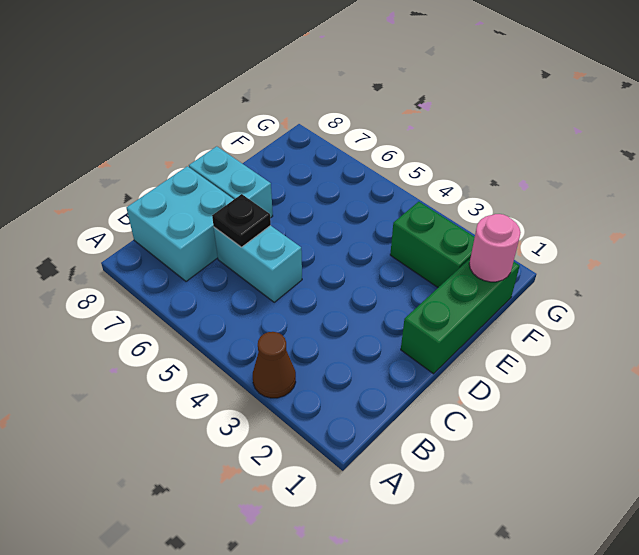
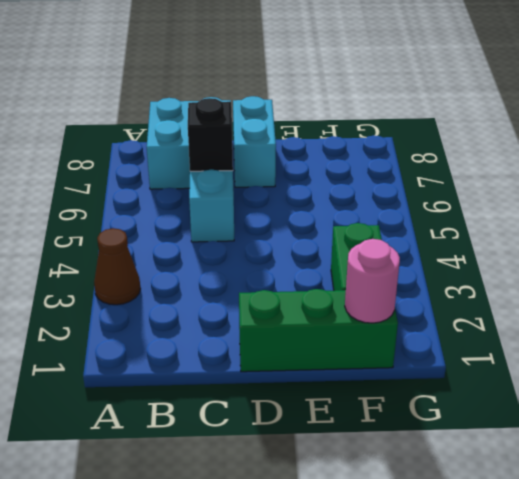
black plate C6 level 2 -> black brick C6 level 2

